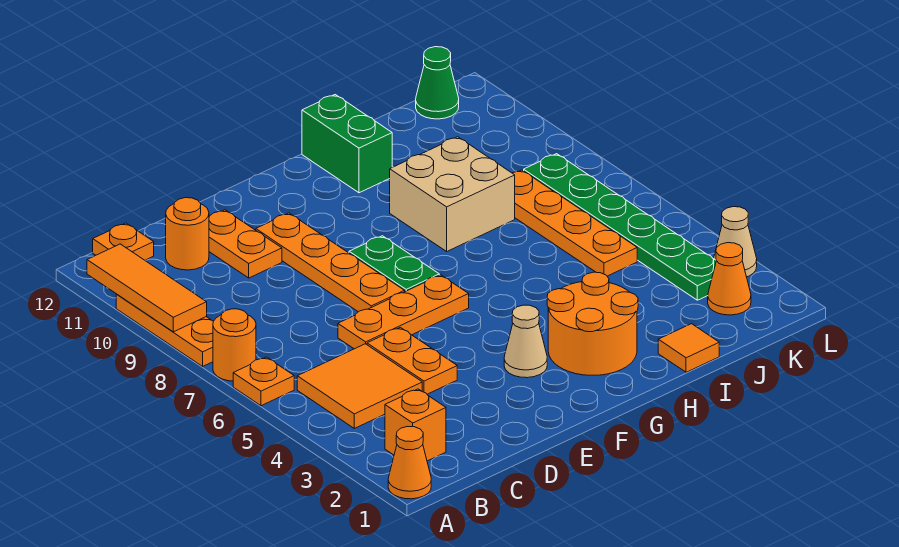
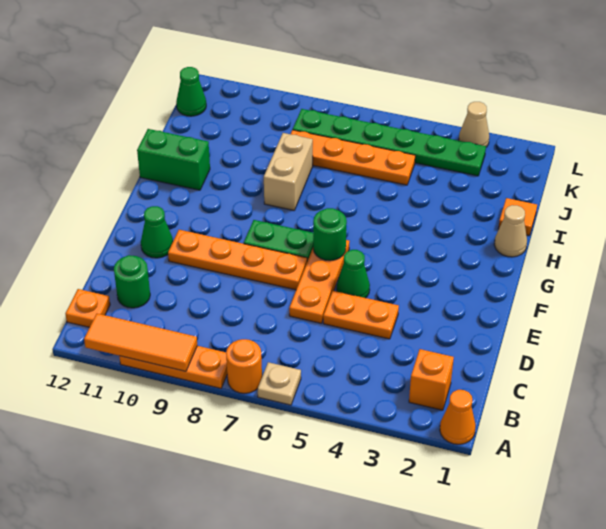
orange plate A6 level 1 -> tan plate A6 level 1
orange tile B4:C5 level 1 -> none
orange round brick C11 level 1 -> green round brick C11 level 1
orange plate D10:D11 level 1 -> none
none -> green cone E5 level 1
none -> green cone E11 level 1
tan cone F3 level 1 -> tan cone H1 level 1
none -> green round brick F6 level 2
orange round brick G2:H3 level 1 -> none
tan brick H8:I9 level 1 -> tan brick H8:I8 level 1
orange cone K2 level 1 -> none

